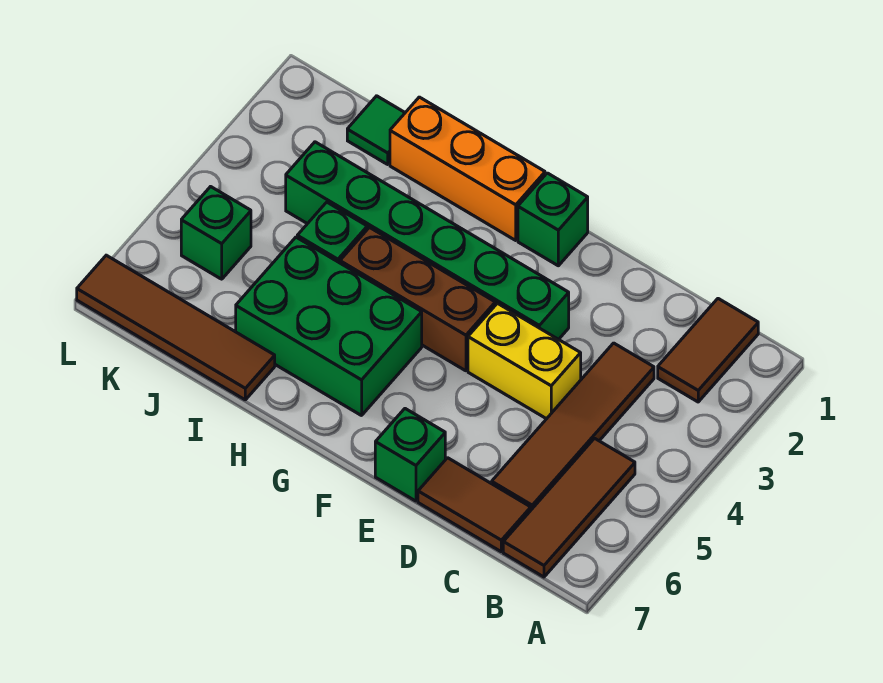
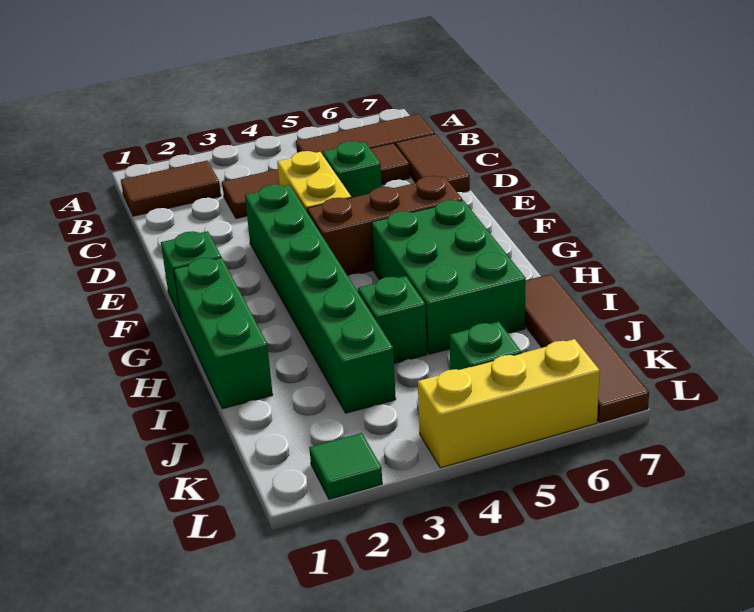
green brick E7 level 1 -> green brick D5 level 1
brown brick F4:H4 level 1 -> brown brick F4:F6 level 1
orange brick G1:I1 level 1 -> green brick G1:I1 level 1
green tile J1 level 1 -> green tile L2 level 1
none -> yellow brick L4:L6 level 1

